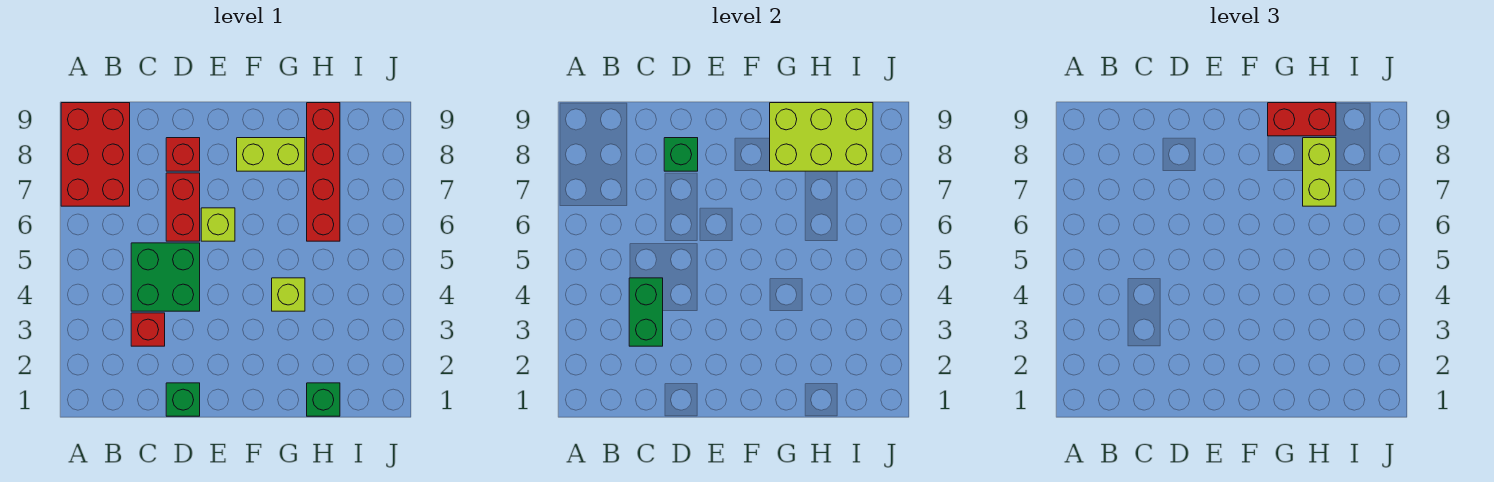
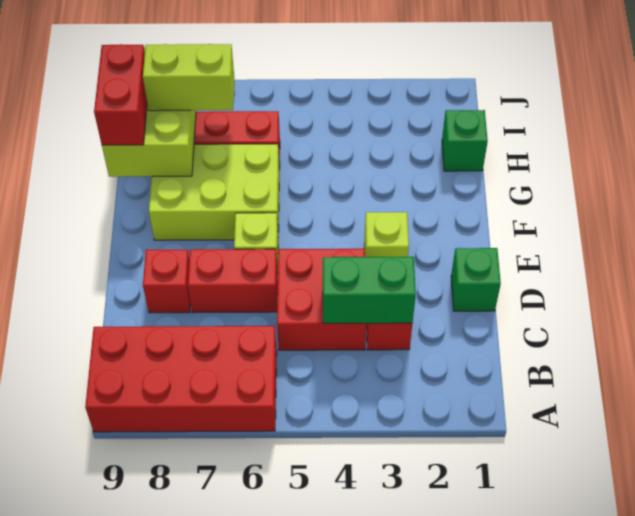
red brick A7:B9 level 1 -> red brick A6:B9 level 1
green brick C4:D5 level 1 -> red brick C4:D5 level 1
green brick D8 level 2 -> none
lime brick F8:G8 level 1 -> lime brick F6:G8 level 1
lime brick G4 level 1 -> lime brick E3 level 1

